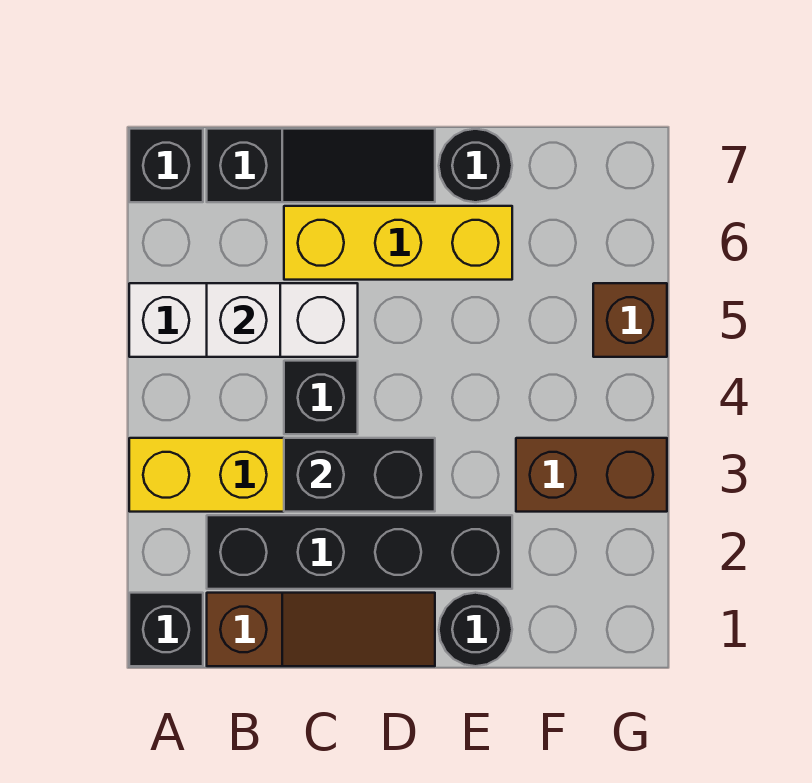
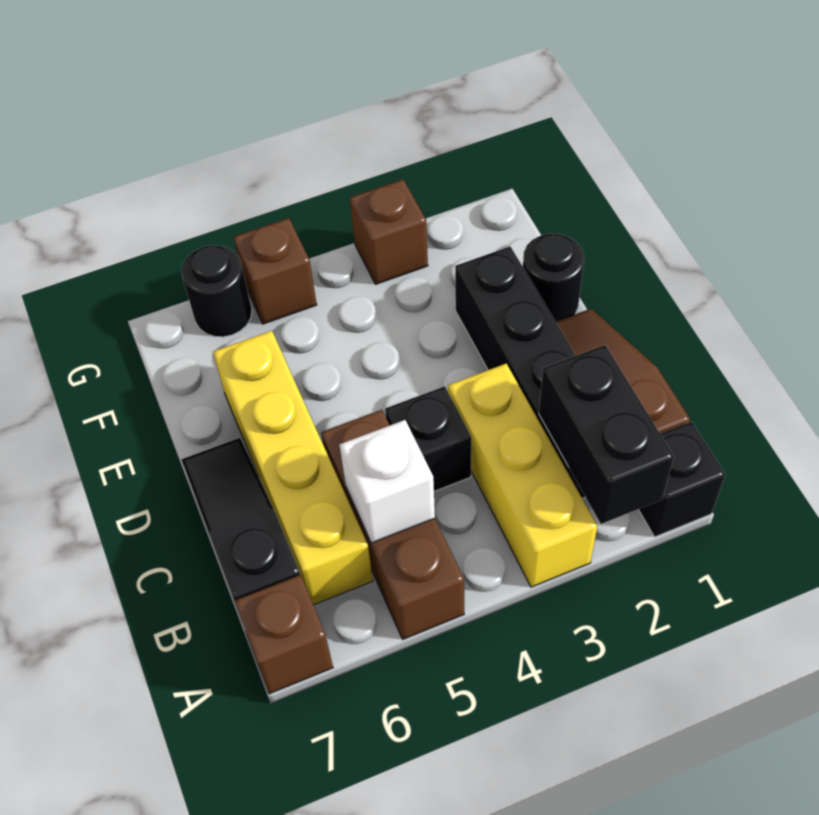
white brick A5:C5 level 1 -> brown brick A5:C5 level 1
black brick A7 level 1 -> brown brick A7 level 1
black brick C3:D3 level 2 -> black brick A2:B2 level 2
yellow brick C6:E6 level 1 -> yellow brick B6:E6 level 1
black round brick E7 level 1 -> black round brick G6 level 1
brown brick F3:G3 level 1 -> brown brick G3 level 1

